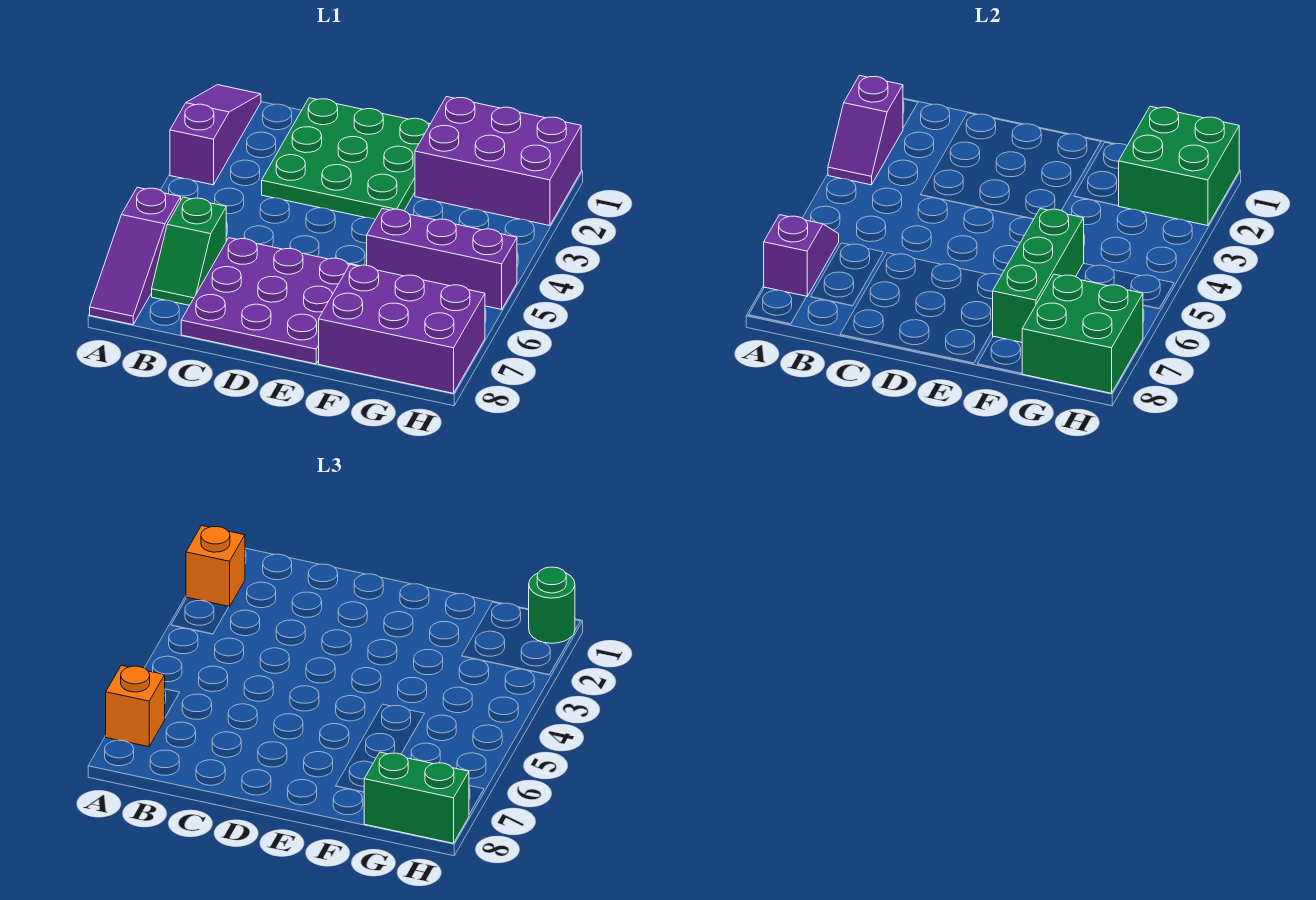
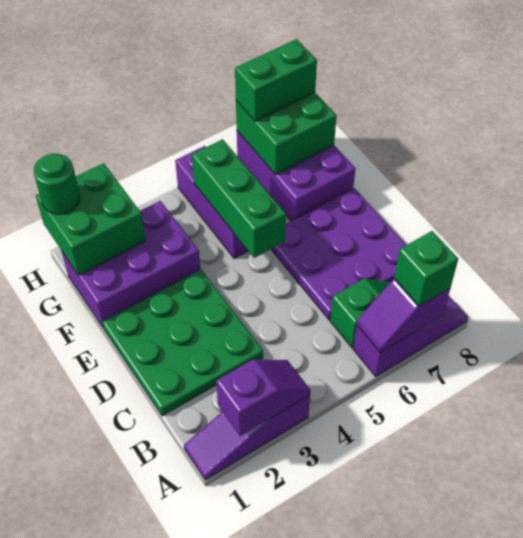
orange brick A2 level 3 -> none
orange brick A7 level 3 -> green brick A7 level 3
purple brick F1:H2 level 1 -> purple brick F1:G3 level 1
green brick F5:F7 level 2 -> green brick E5:G5 level 2
green brick G8:H8 level 3 -> green brick H7:H8 level 3

